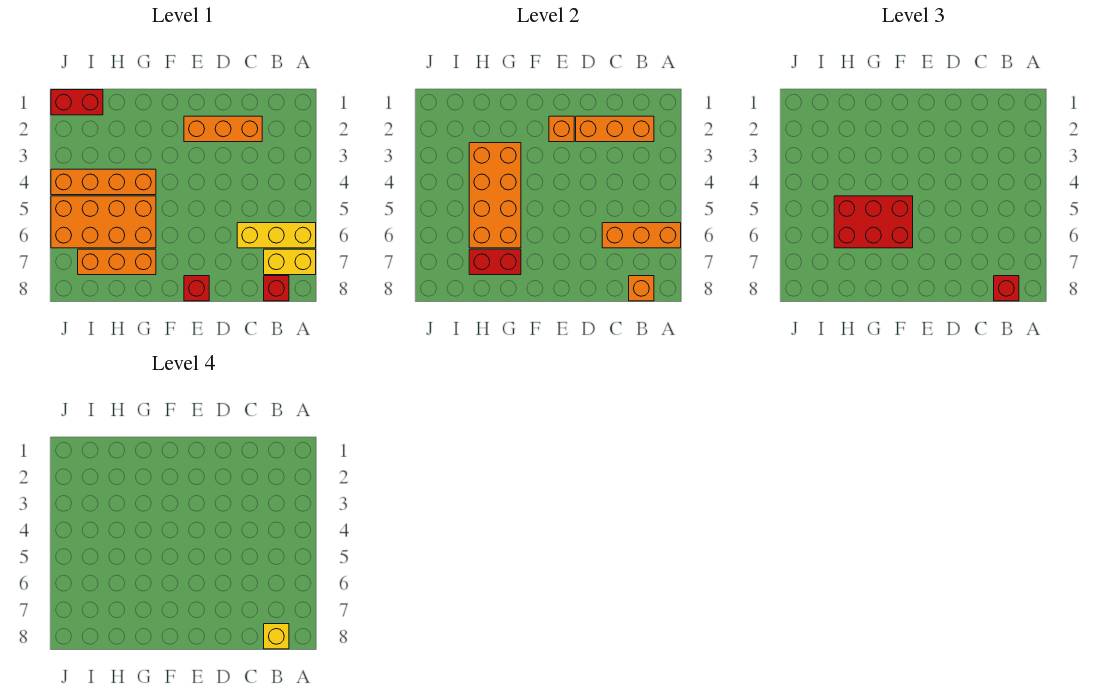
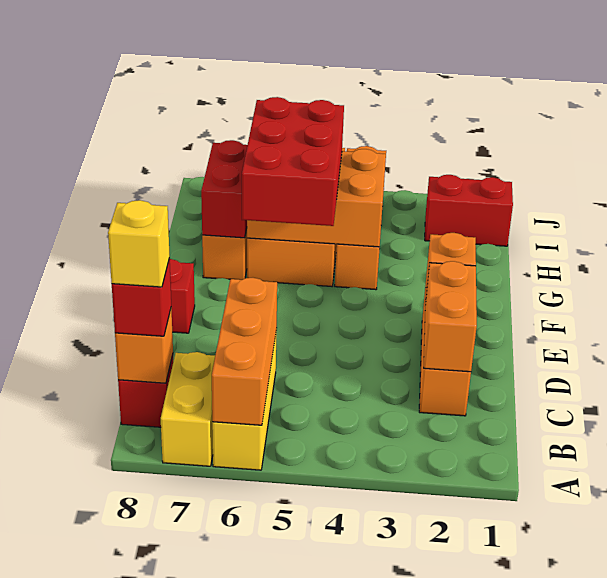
orange brick B2:D2 level 2 -> orange brick C2:D2 level 2
orange brick G3:H6 level 2 -> orange brick G4:H6 level 2
red brick I1:J1 level 1 -> red brick I1:I2 level 1

